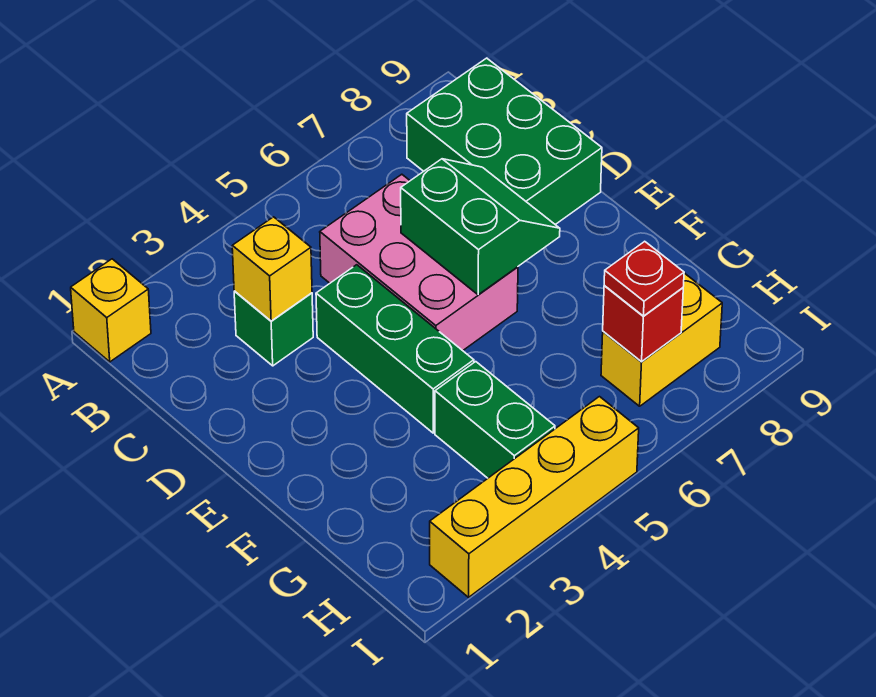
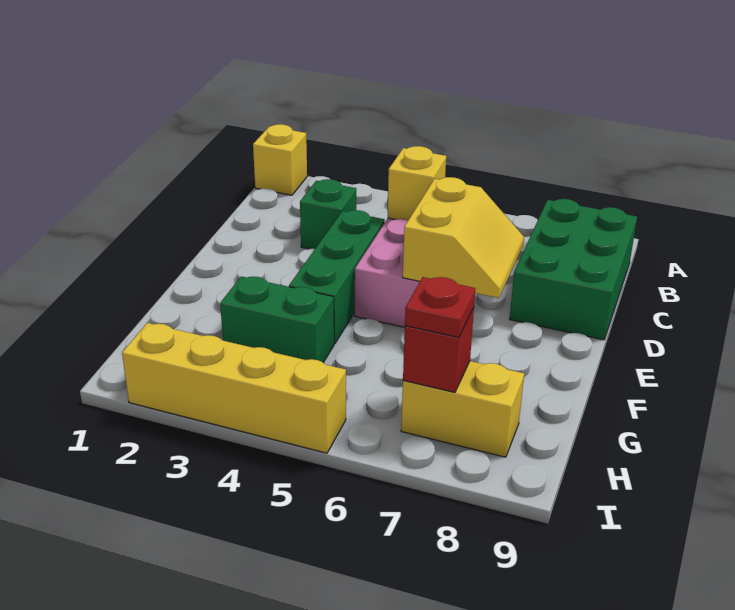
yellow brick C3 level 2 -> yellow brick C5 level 2
green slope D6:E7 level 2 top 6 -> yellow slope D6:E7 level 2 top 6
green brick G4:H4 level 1 -> green brick G3:G4 level 1

